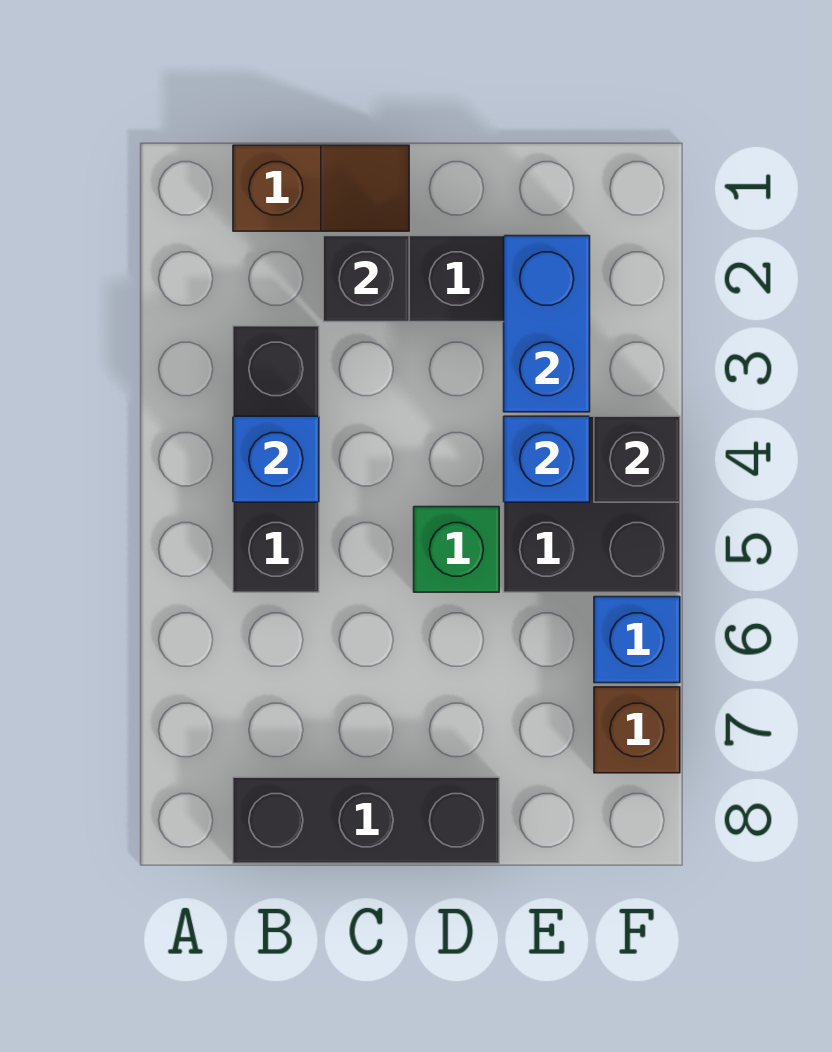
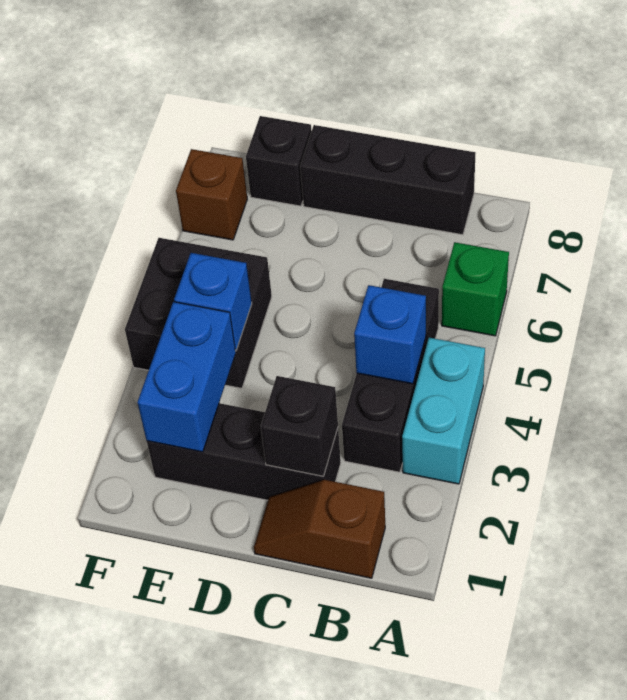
none -> cyan brick A3:A4 level 1
green brick D5 level 1 -> green brick A6 level 1
black brick F4 level 2 -> black brick E8 level 1
blue brick F6 level 1 -> none

